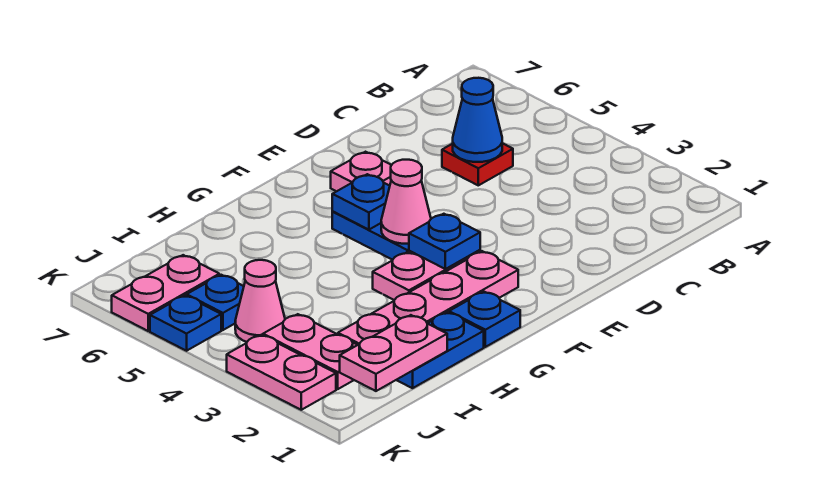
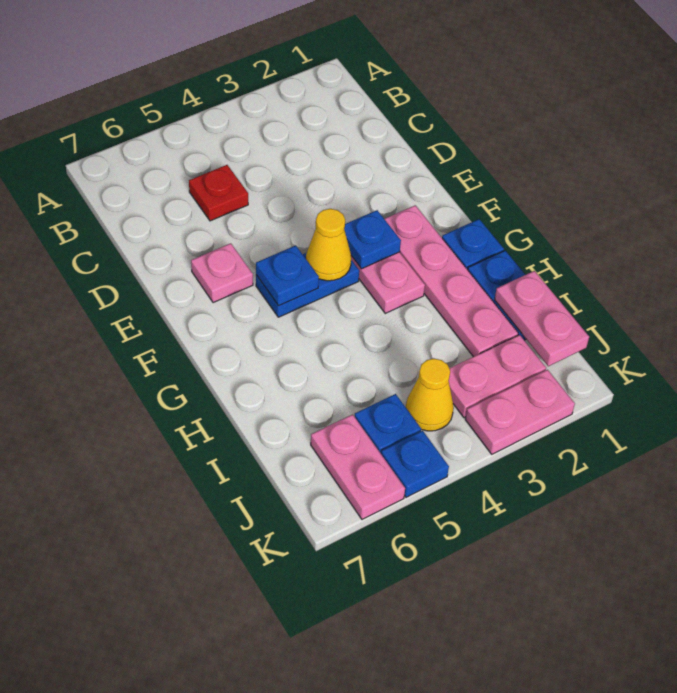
blue cone C5 level 2 -> none
pink cone F4 level 2 -> yellow cone F4 level 2
pink cone J4 level 1 -> yellow cone J4 level 1

